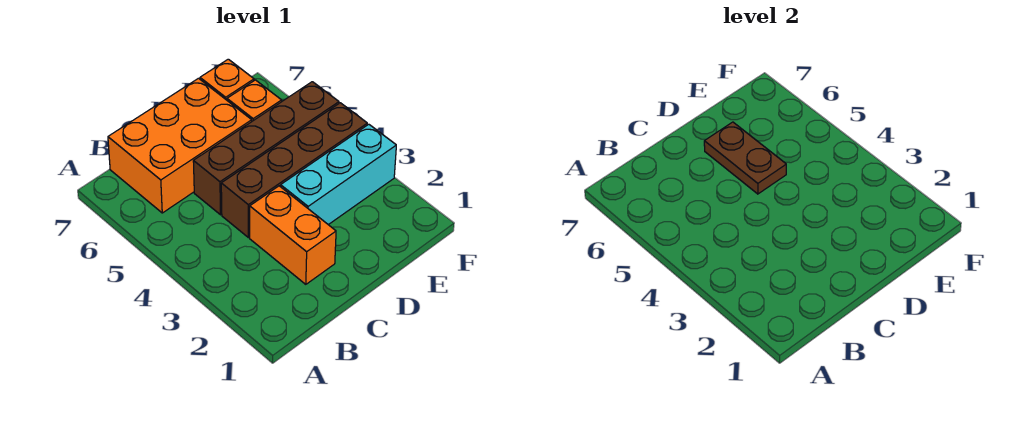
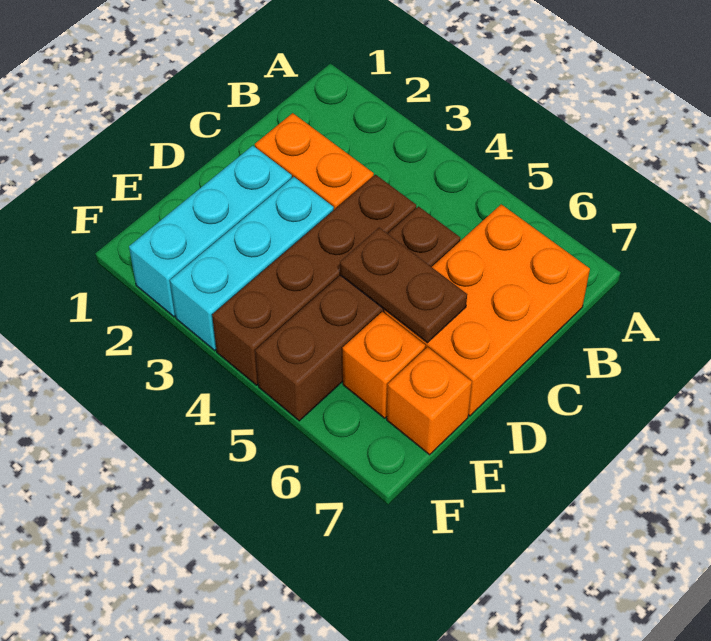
none -> cyan brick D2:F2 level 1

